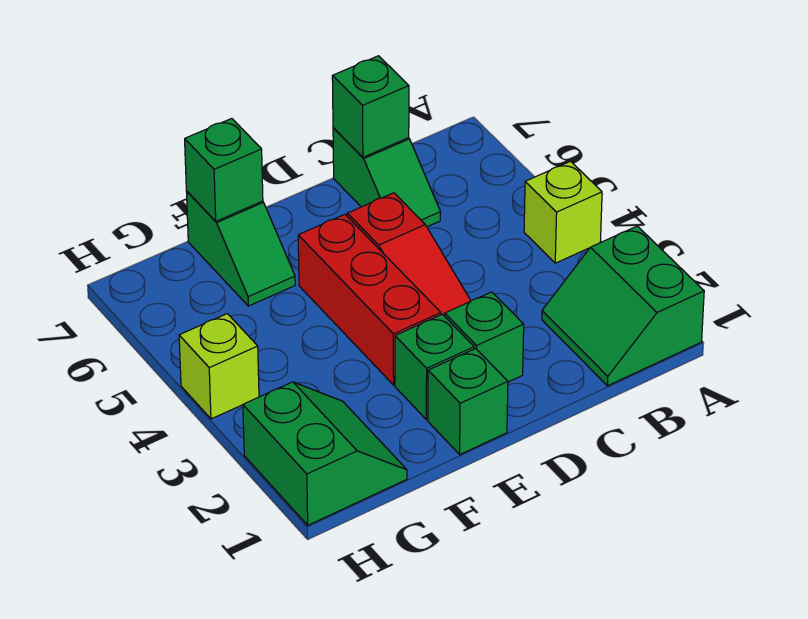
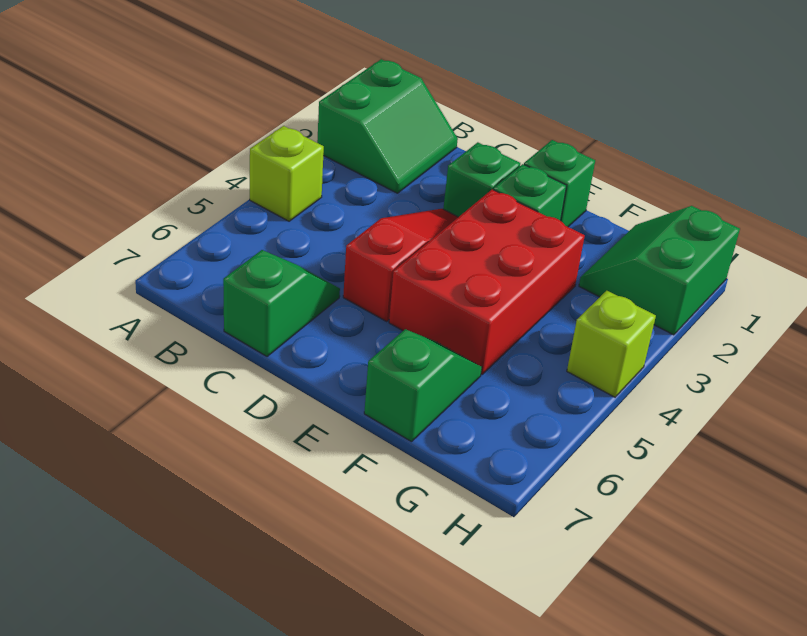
green brick C7 level 2 -> none
red brick E3:E5 level 1 -> red brick E3:F5 level 1
green brick F7 level 2 -> none

